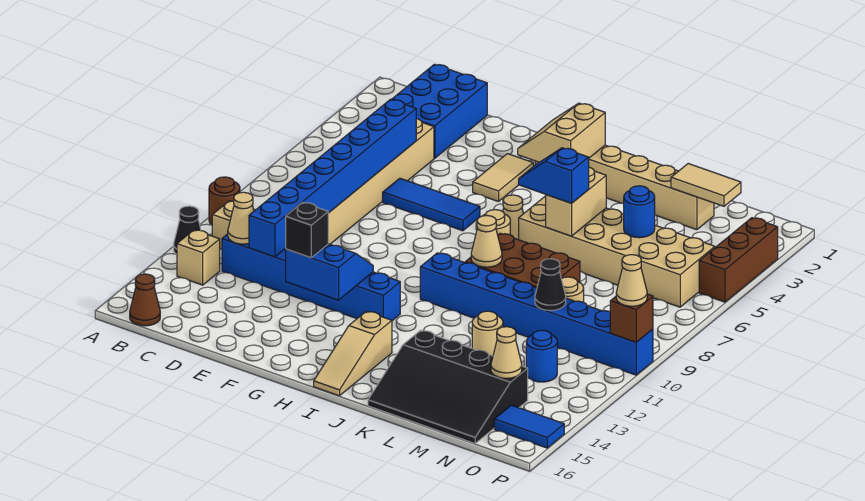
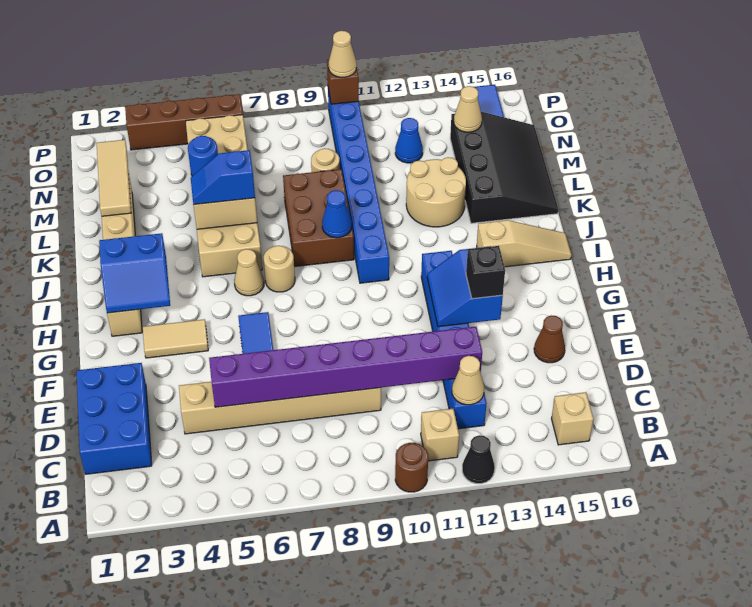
tan brick B13 level 1 -> tan brick B15 level 1
brown cone B16 level 1 -> brown cone E15 level 1
blue brick C1:D3 level 1 -> blue brick C1:E2 level 1
blue brick D5:D12 level 2 -> purple brick D5:D12 level 2
tan slope H2:I3 level 2 top I -> blue slope H2:I3 level 2 top I
blue slope J6:K6 level 3 top K -> blue slope K5:K6 level 3 top 6
tan cone J9 level 2 -> blue cone J9 level 2
tan round brick L12 level 1 -> tan round brick K12:L13 level 1
tan tile M2:N2 level 2 -> tan tile L2:N2 level 2
black cone M10 level 2 -> none
blue round brick N12 level 1 -> blue cone N12 level 1
brown brick P3:P5 level 1 -> brown brick P3:P6 level 1

